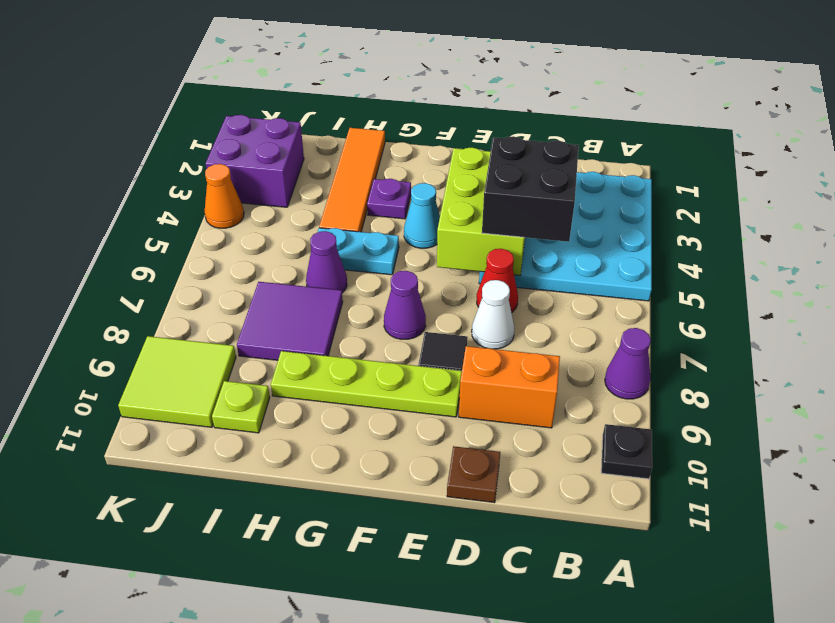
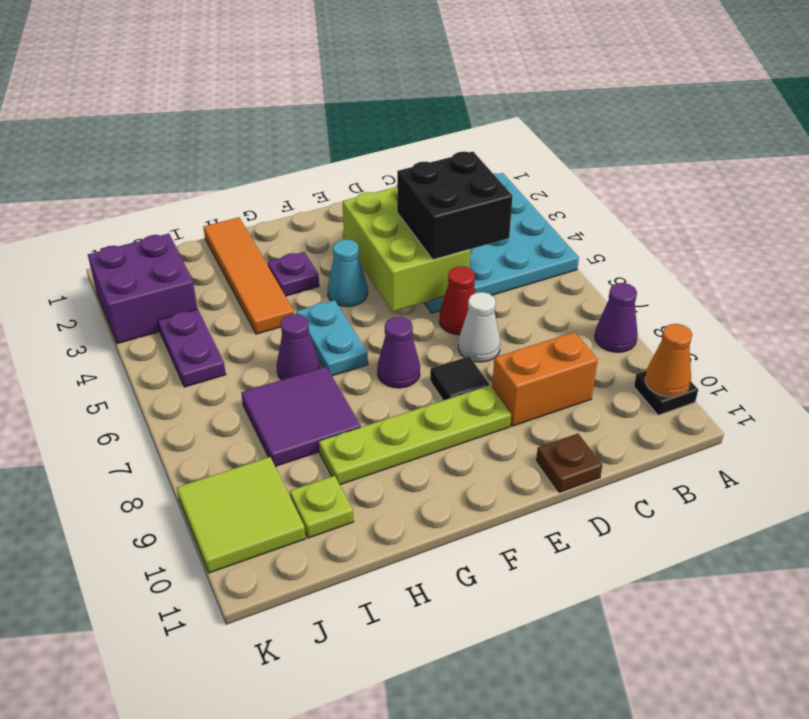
cyan plate G5:H5 level 1 -> cyan plate G5:G6 level 1
none -> purple plate J4:J5 level 1
orange cone K4 level 1 -> orange cone A10 level 2

